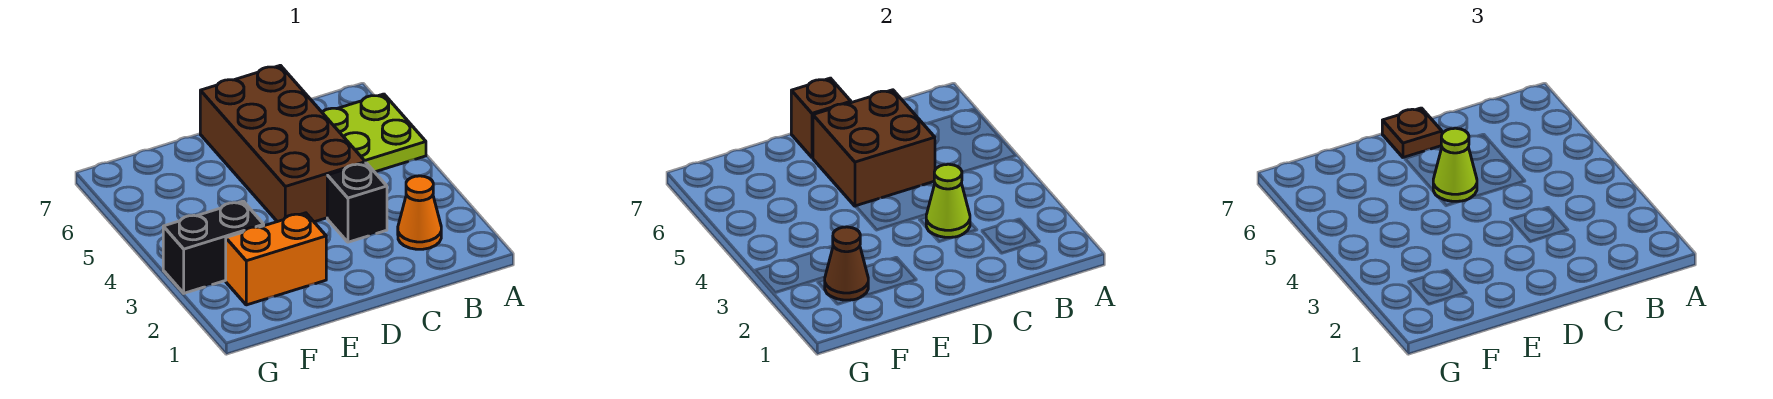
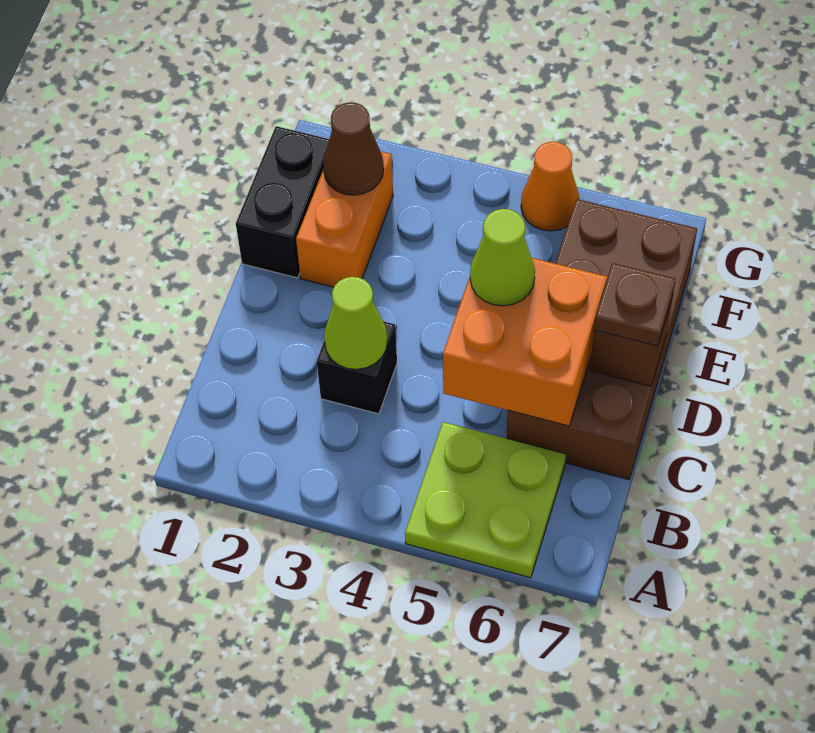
orange cone B2 level 1 -> orange cone G5 level 1
brown brick C4:D7 level 1 -> brown brick C6:F7 level 1
brown brick C5:D6 level 2 -> orange brick C5:D6 level 2
black brick F3:G3 level 1 -> black brick E1:F1 level 1

